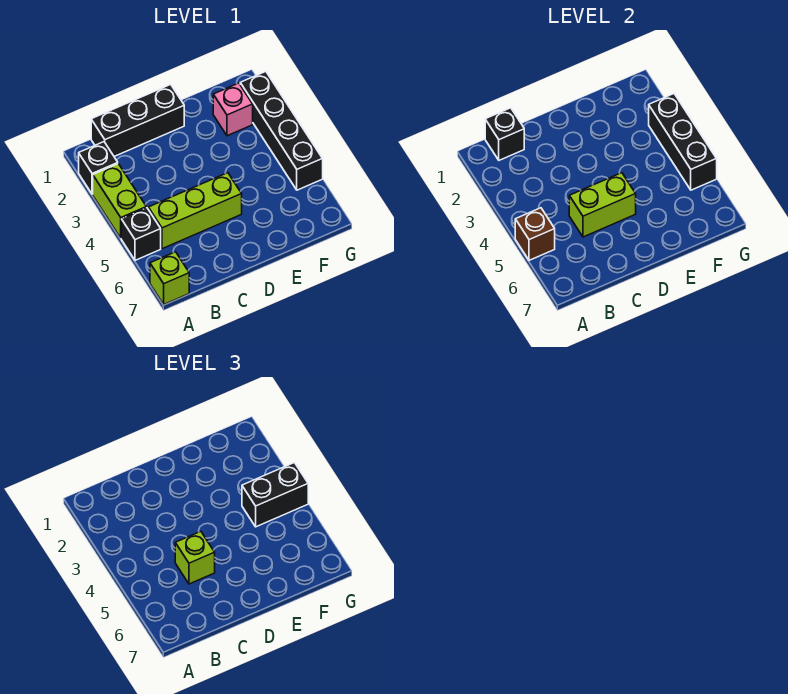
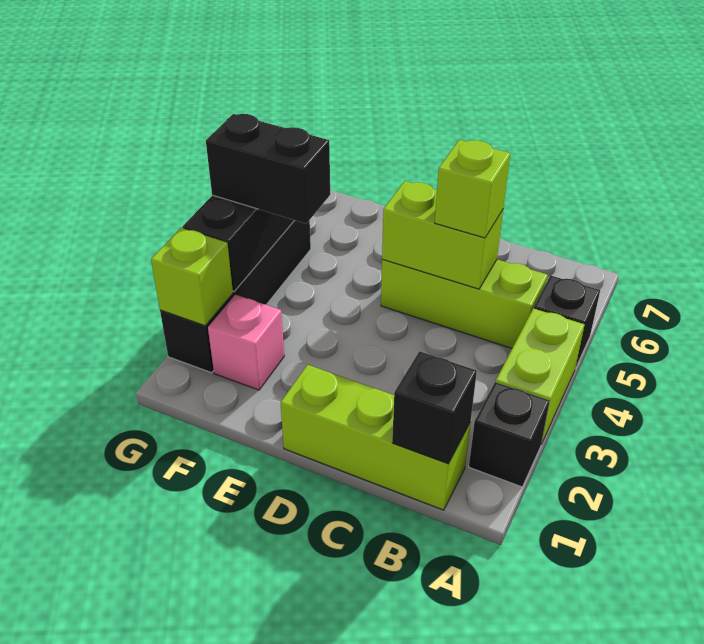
brown brick A5 level 2 -> none
lime brick A7 level 1 -> lime brick G2 level 2
black brick B1:D1 level 1 -> lime brick B1:D1 level 1

